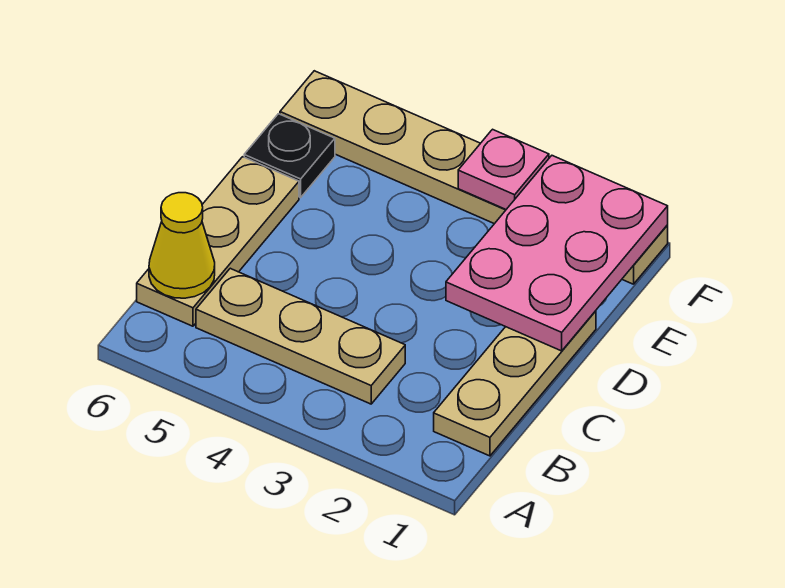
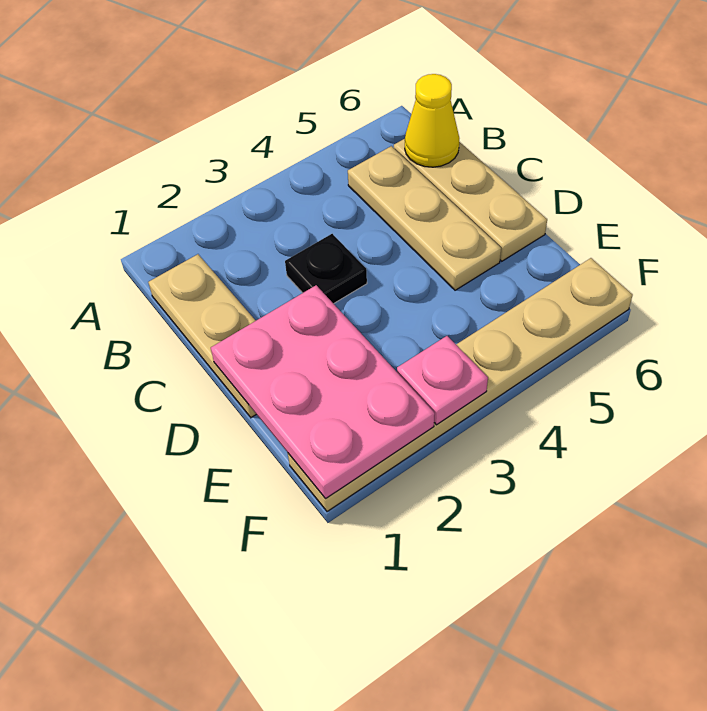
tan plate B3:B5 level 1 -> tan plate B5:D5 level 1
black plate E6 level 1 -> black plate C3 level 1

